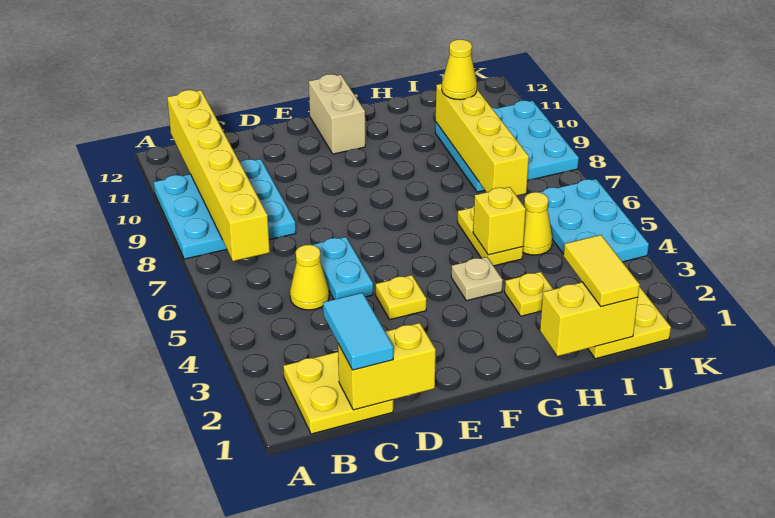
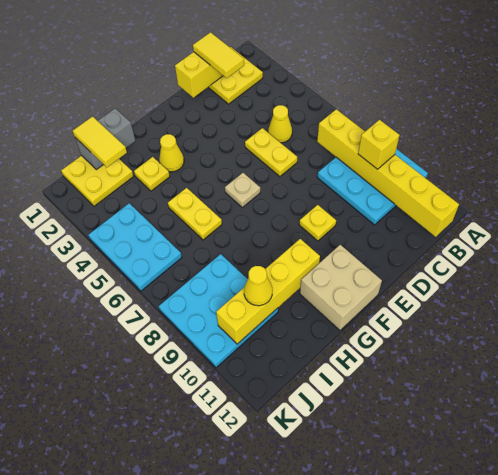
cyan tile C1:C2 level 3 -> yellow tile C1:C2 level 3
cyan plate D5:D6 level 1 -> yellow plate D5:D6 level 1
yellow plate E4 level 1 -> yellow plate E9 level 1
tan brick F11:F12 level 1 -> tan brick F11:G12 level 1
tan plate G4 level 1 -> tan plate F6 level 1
yellow brick H1:I1 level 2 -> grey brick H1:I1 level 2
yellow brick H5 level 2 -> yellow brick B9 level 3
yellow cone I5 level 1 -> yellow cone G3 level 1
yellow brick I7:I10 level 2 -> yellow brick G10:J10 level 2

